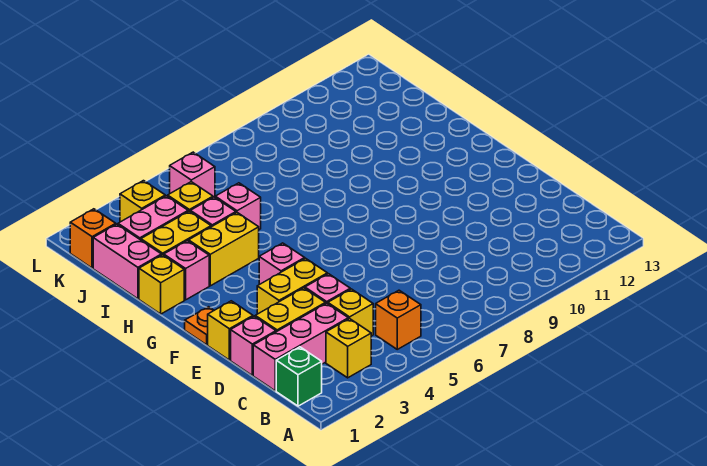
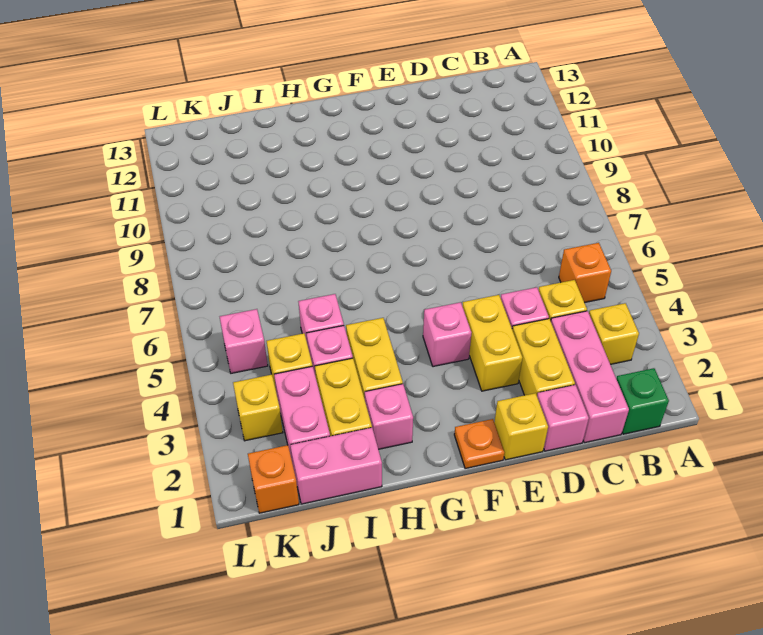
yellow brick H1 level 1 -> none

